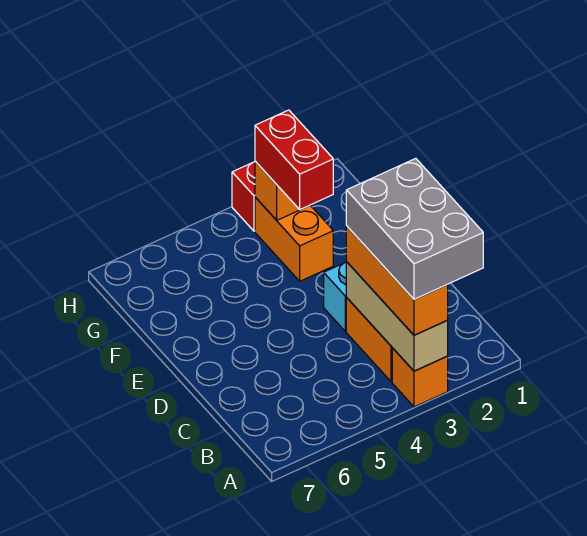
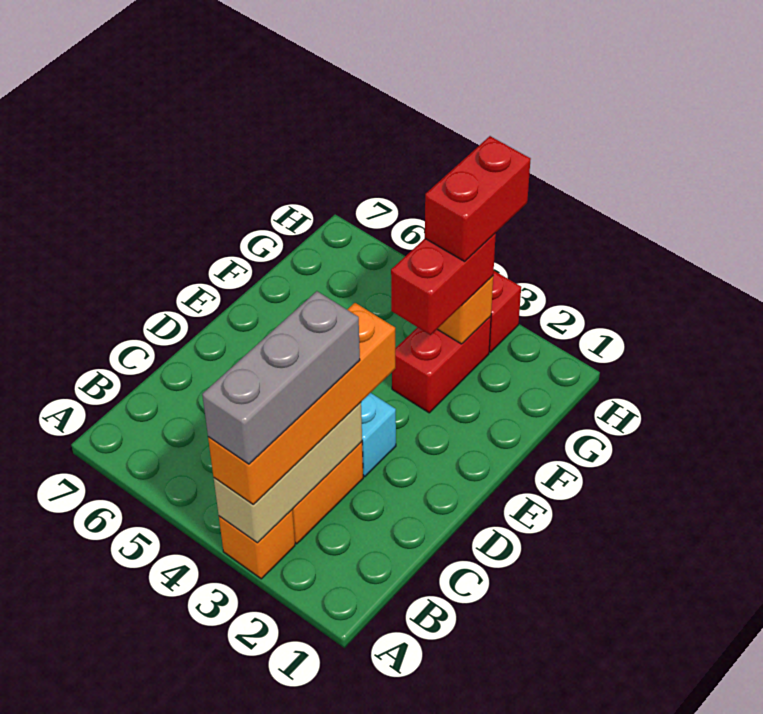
grey brick A2:C3 level 4 -> grey brick A3:C3 level 4
orange brick A3:C3 level 3 -> orange brick A3:D3 level 3
orange brick F3:G3 level 1 -> red brick F3:G3 level 1
none -> red brick G3:H3 level 4

